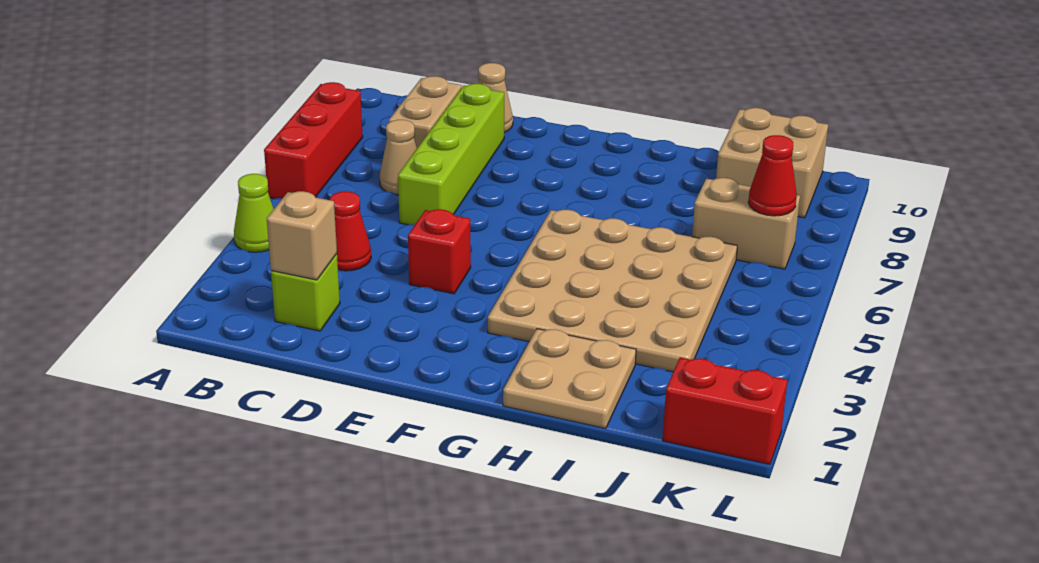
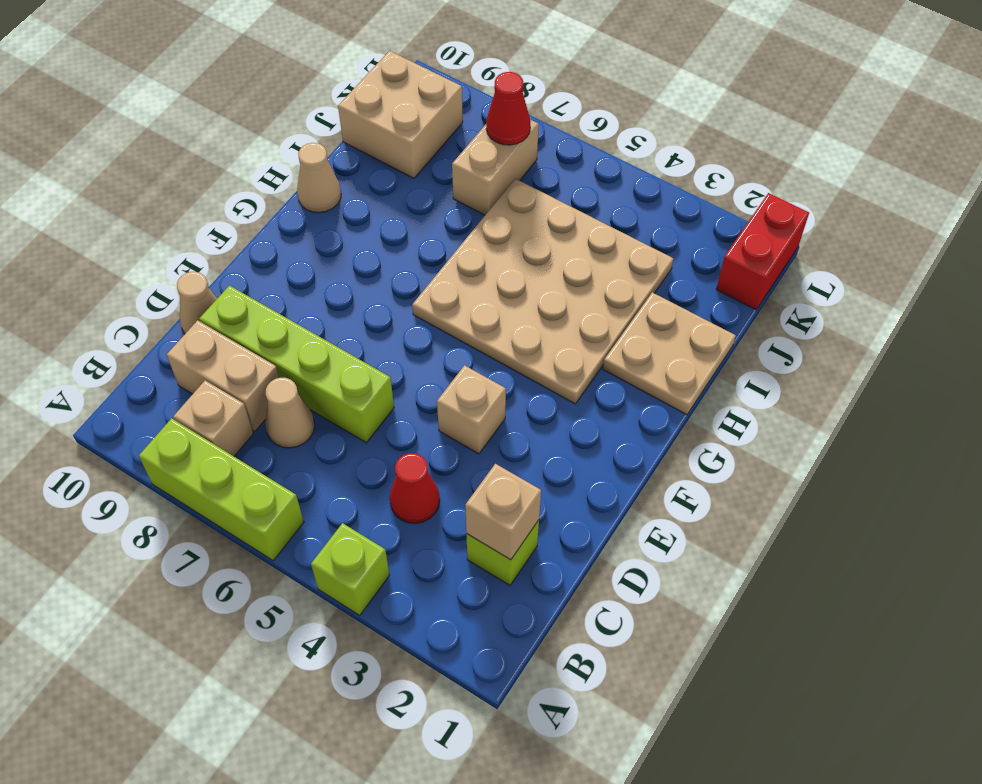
lime cone A4 level 1 -> lime brick A4 level 1
red brick A6:A8 level 1 -> lime brick A6:A8 level 1
none -> tan brick B8 level 1
red brick E4 level 1 -> tan brick E4 level 1
none -> tan cone H10 level 1

